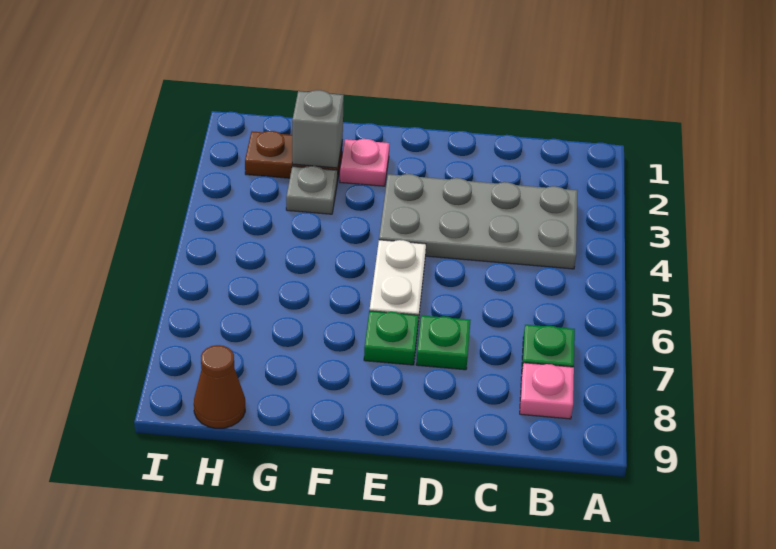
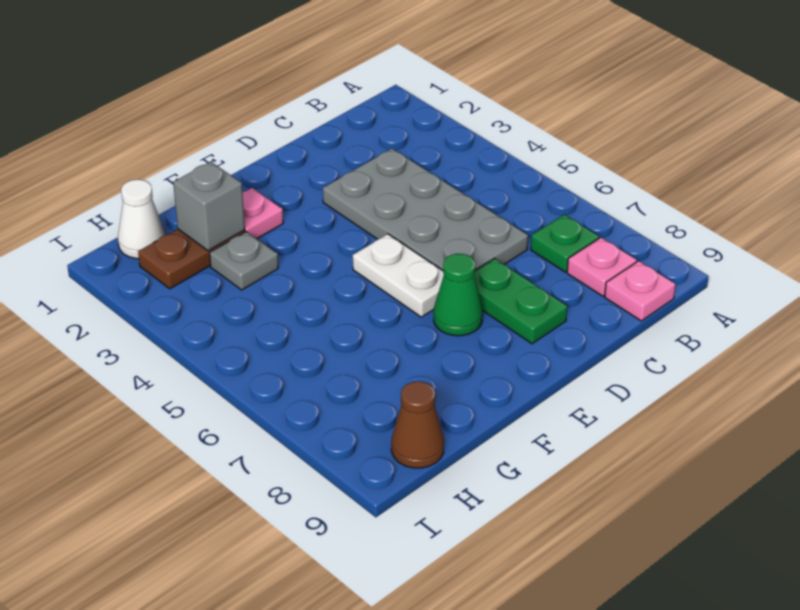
grey plate B3:E4 level 1 -> grey plate C3:D6 level 1
none -> pink plate B9 level 1
green plate D7 level 1 -> green plate D7:D8 level 1
green plate E7 level 1 -> green cone E7 level 1
none -> white cone H1 level 1

